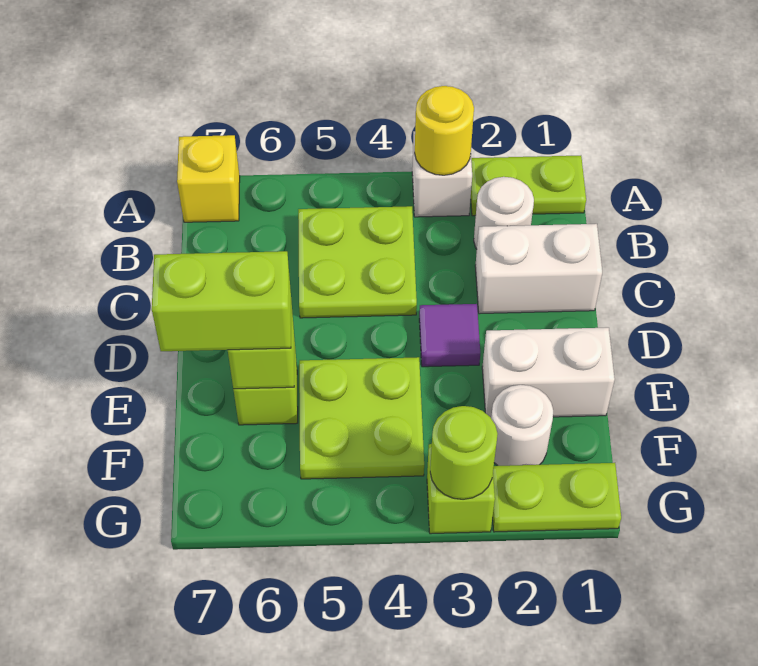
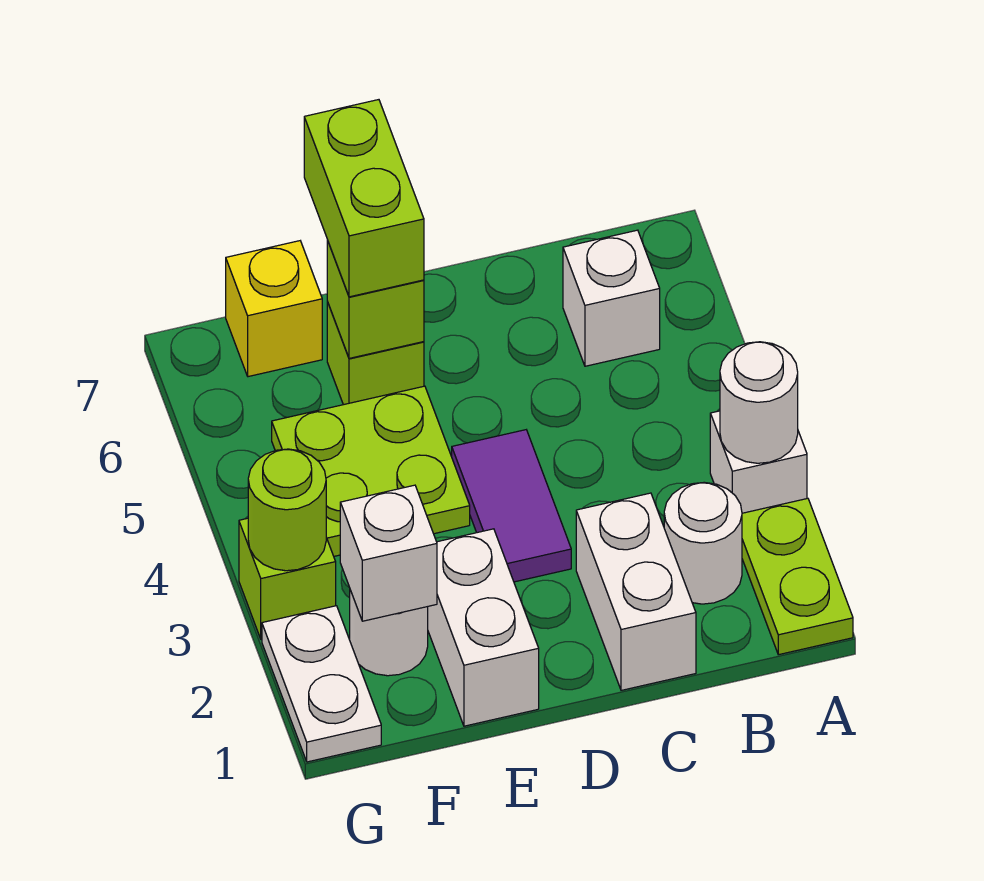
yellow round brick A3 level 2 -> white round brick A3 level 2
yellow brick A7 level 1 -> yellow brick F7 level 1
lime plate B4:C5 level 1 -> none
none -> white brick B6 level 1
purple tile D3 level 1 -> purple tile D3:D4 level 1
none -> white brick F2 level 2
lime plate G1:G2 level 1 -> white plate G1:G2 level 1

